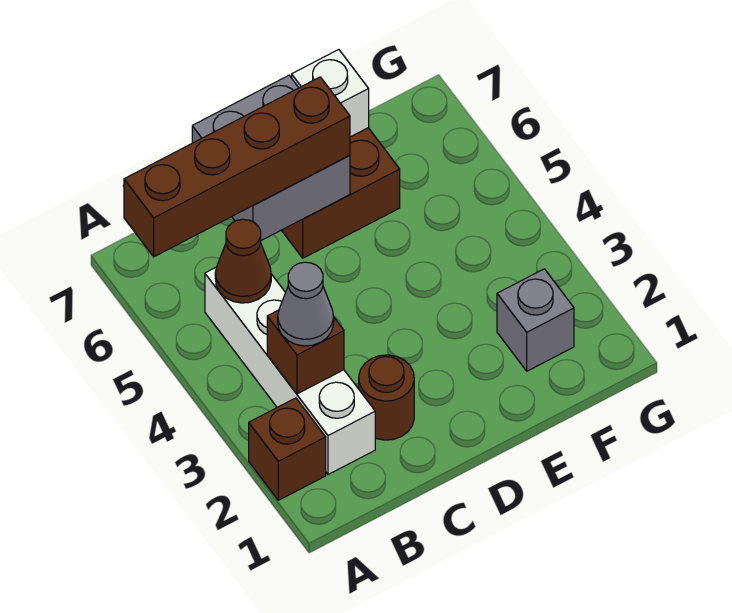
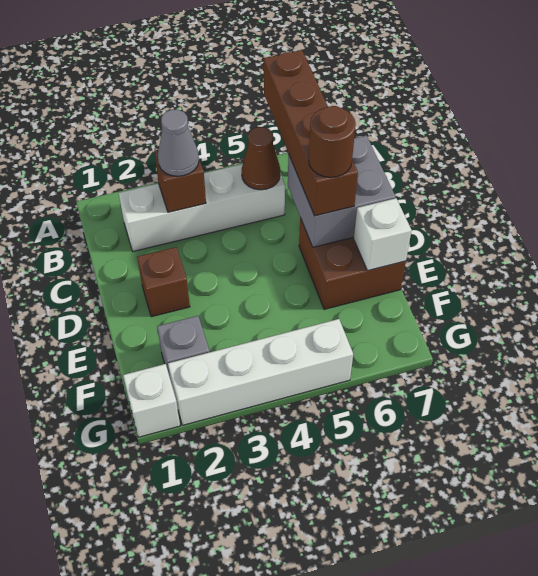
brown brick A2 level 1 -> brown brick D2 level 1
brown round brick C2 level 1 -> brown round brick D6 level 4
none -> white brick G1 level 1
none -> white brick G2:G5 level 1

